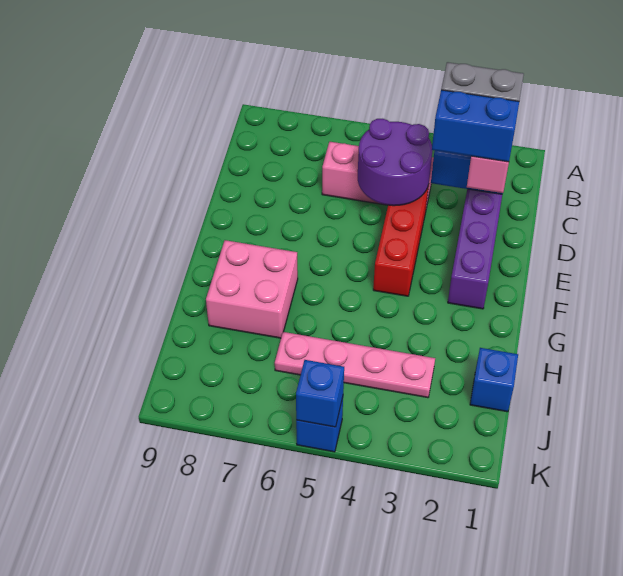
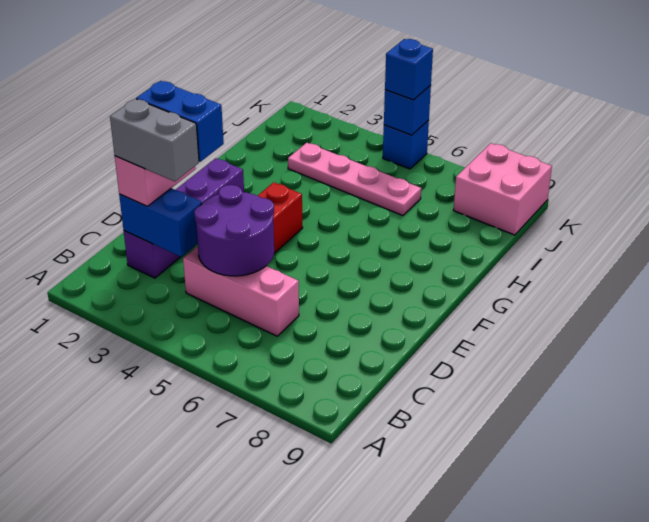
pink brick G7:H8 level 1 -> pink brick J8:K9 level 1
blue brick I1 level 1 -> blue brick K5 level 3

